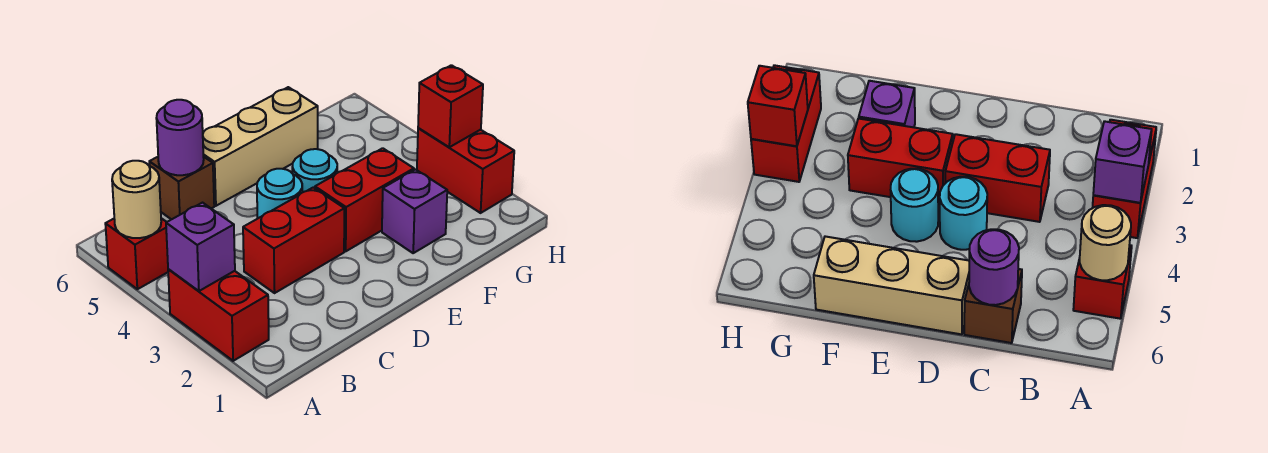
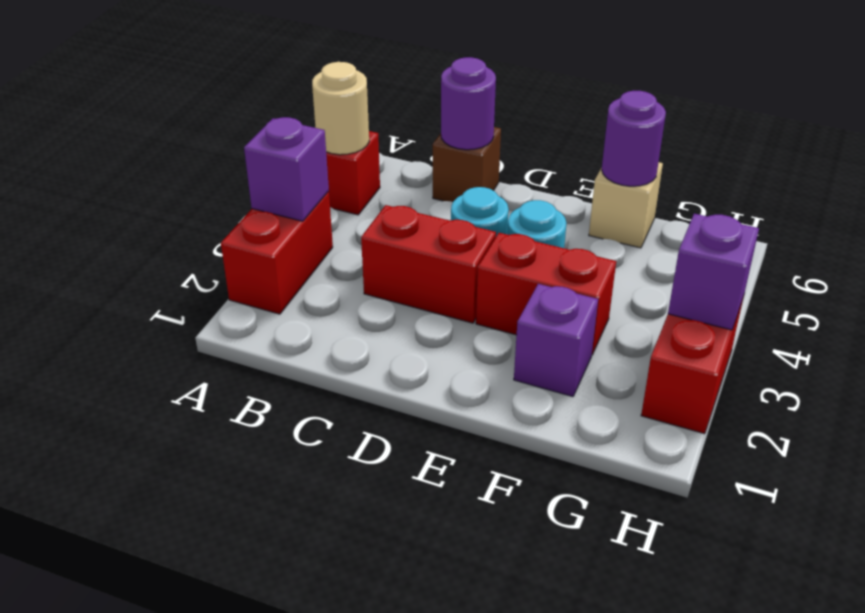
tan brick D6:F6 level 1 -> tan brick F6 level 1
none -> purple round brick F6 level 2
red brick H3 level 2 -> purple brick H3 level 2

